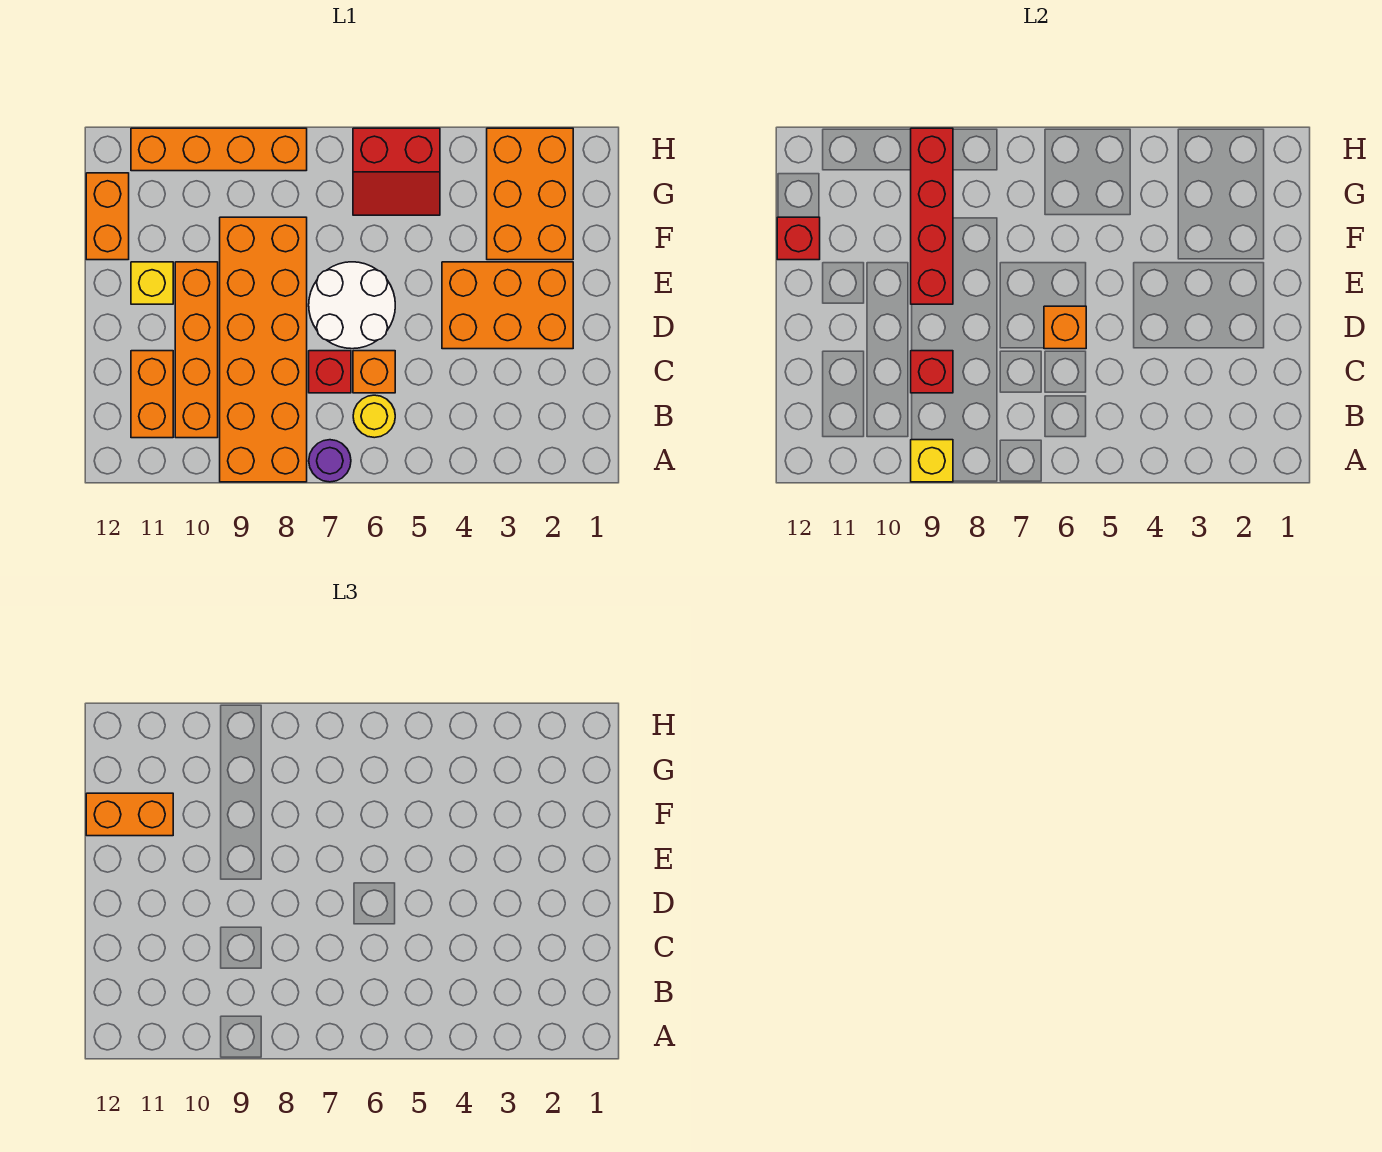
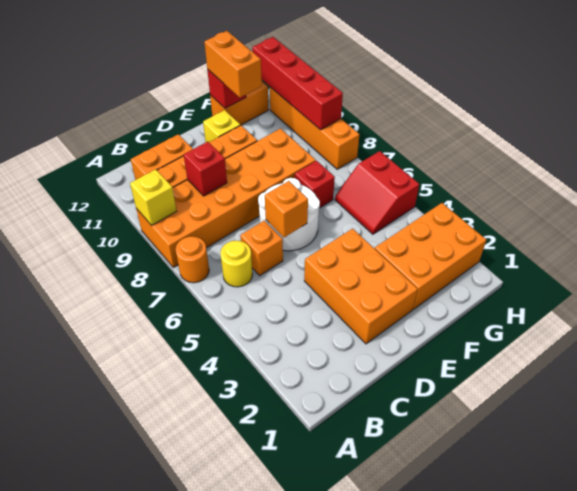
purple round brick A7 level 1 -> orange round brick A7 level 1
red brick C7 level 1 -> red brick F7 level 1
red brick E9:H9 level 2 -> red brick H9:H12 level 2

